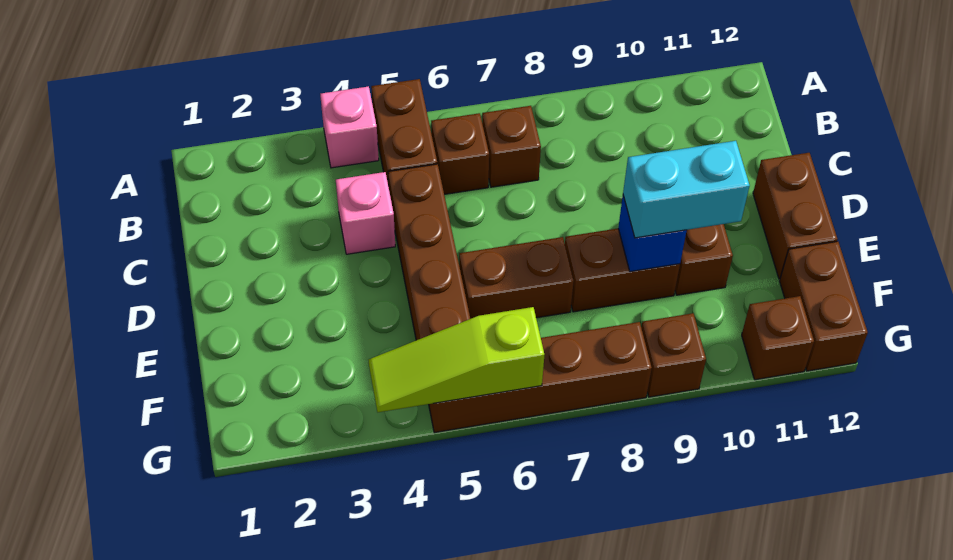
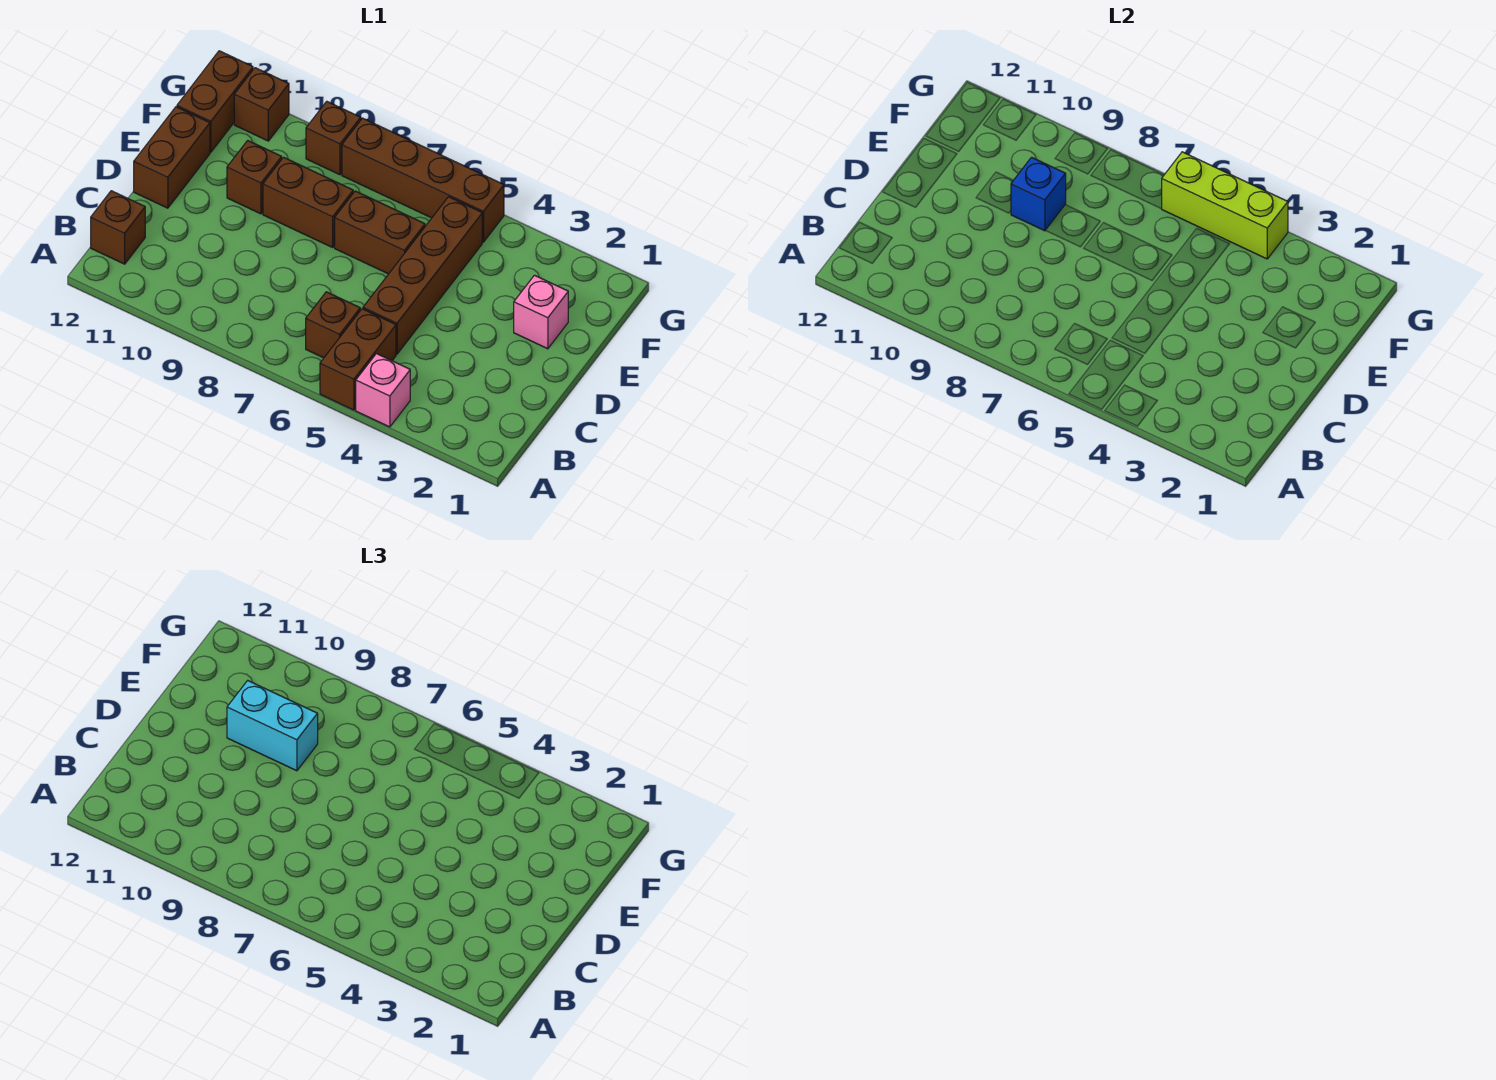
brown brick B7 level 1 -> brown brick B12 level 1
pink brick C4 level 1 -> pink brick E2 level 1
lime slope G4:G6 level 2 top 6 -> lime brick G4:G6 level 2

